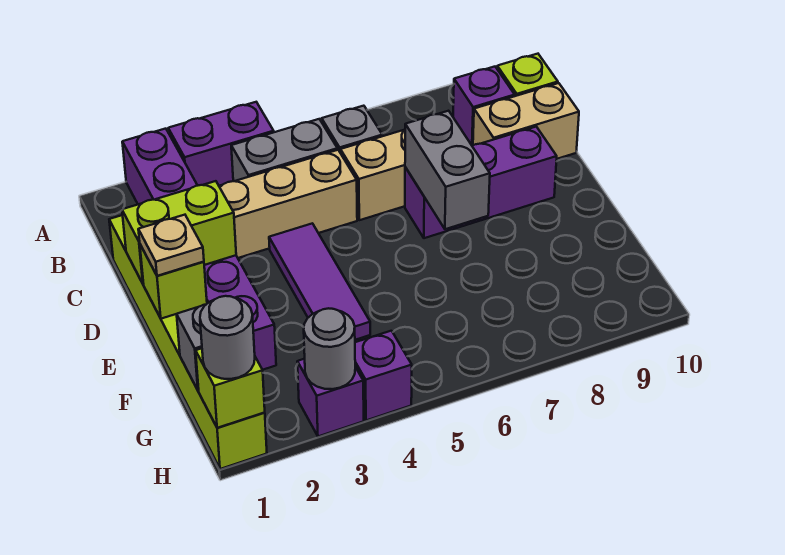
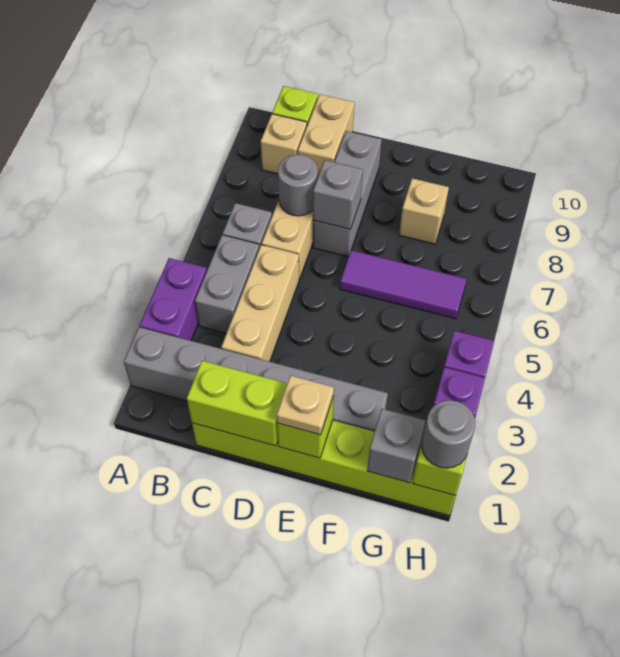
purple brick A2:F2 level 1 -> grey brick A2:F2 level 1
purple brick B9 level 1 -> tan brick B9 level 1
lime brick D1:D2 level 2 -> lime brick C1:D1 level 2
purple tile D4:F4 level 1 -> purple tile E6:G6 level 1
purple brick D7:D9 level 1 -> grey brick D7:D9 level 1
grey brick D7:E7 level 2 -> grey brick D7 level 2
none -> tan brick F8 level 1
grey round brick H3 level 2 -> grey round brick C7 level 2

